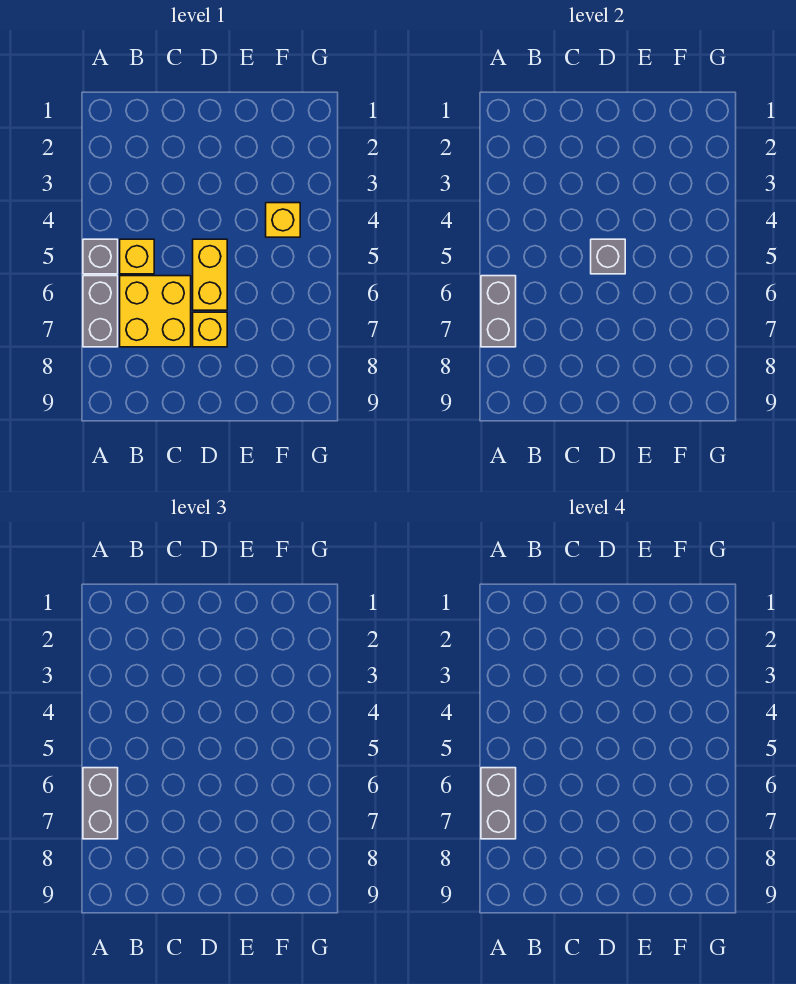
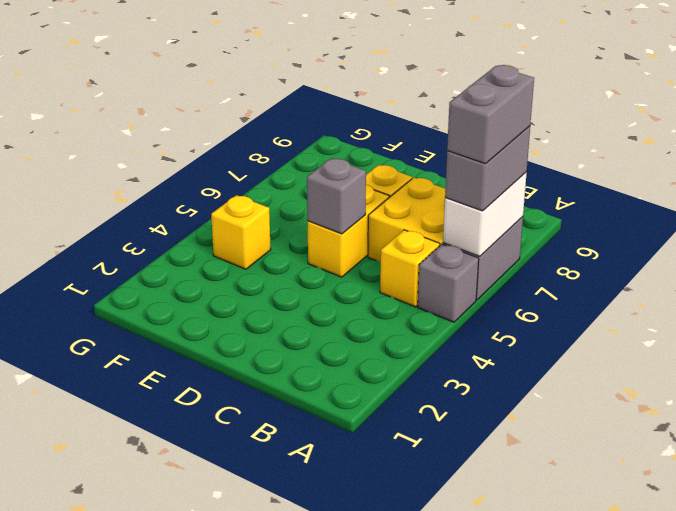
grey brick A6:A7 level 2 -> white brick A6:A7 level 2

